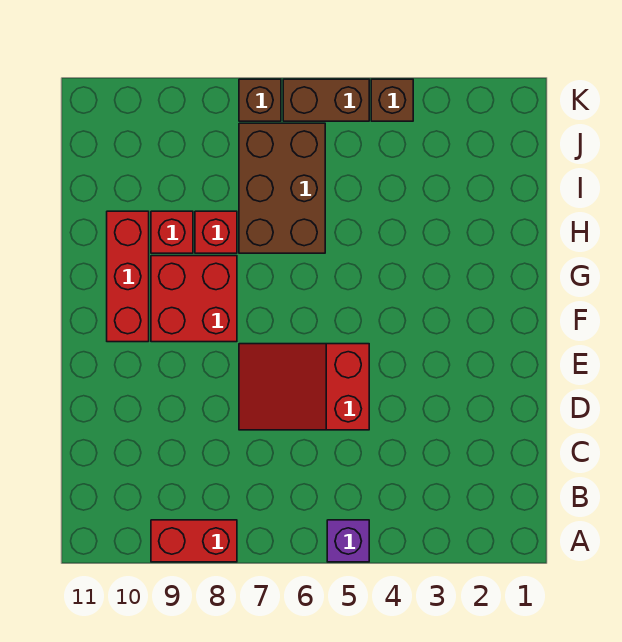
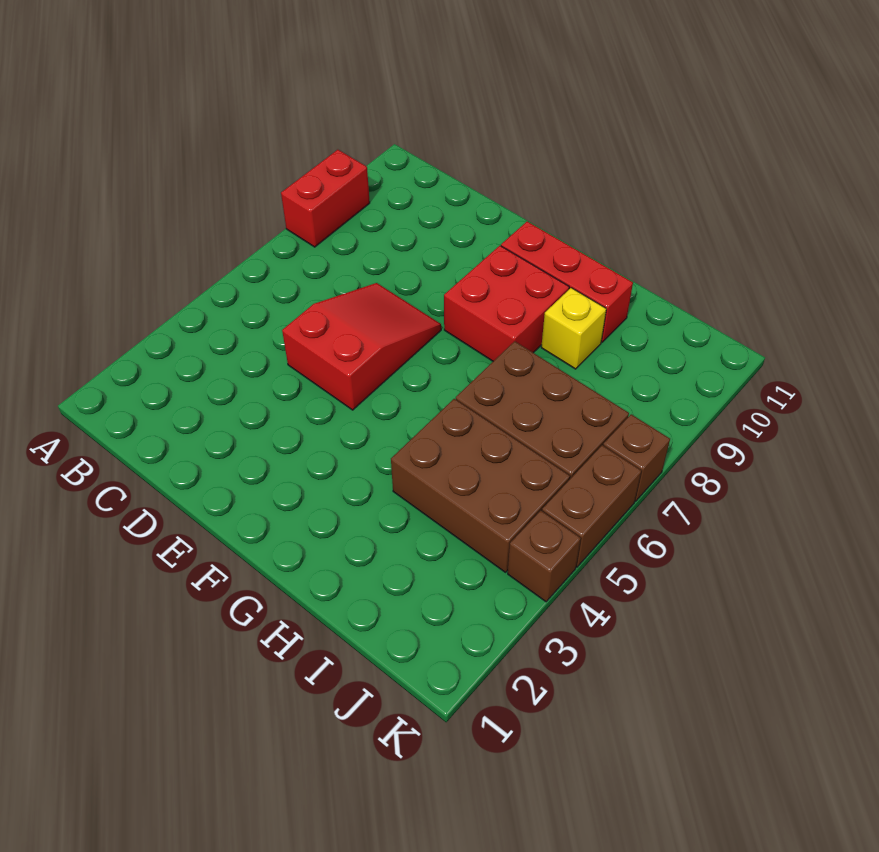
purple brick A5 level 1 -> none
none -> brown brick H4:J5 level 1
red brick H8 level 1 -> none
red brick H9 level 1 -> yellow brick H9 level 1

